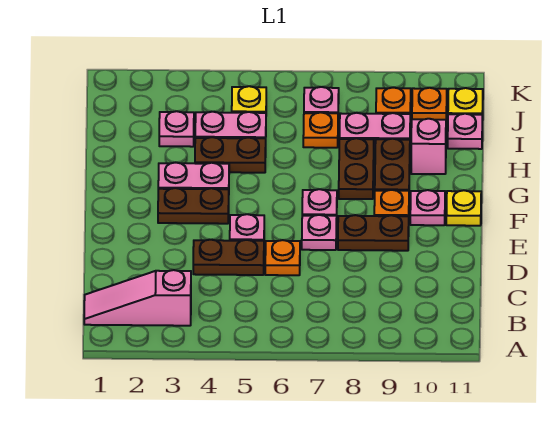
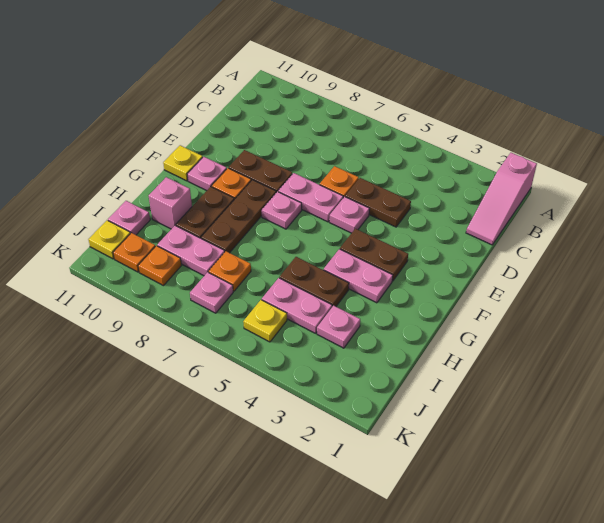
pink slope B1:B3 level 1 top 3 -> pink slope A1:C1 level 1 top A
pink plate E7 level 1 -> pink plate E6:E7 level 1
brown plate G8:H8 level 1 -> brown plate F8:H8 level 1

